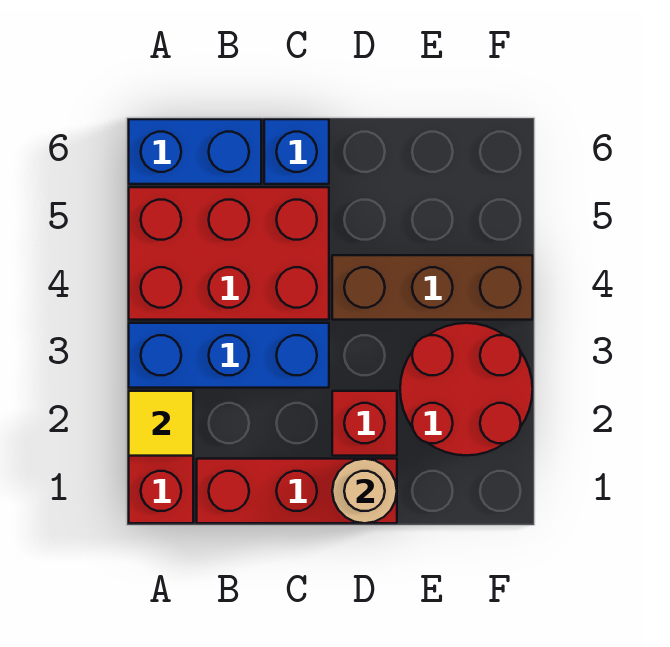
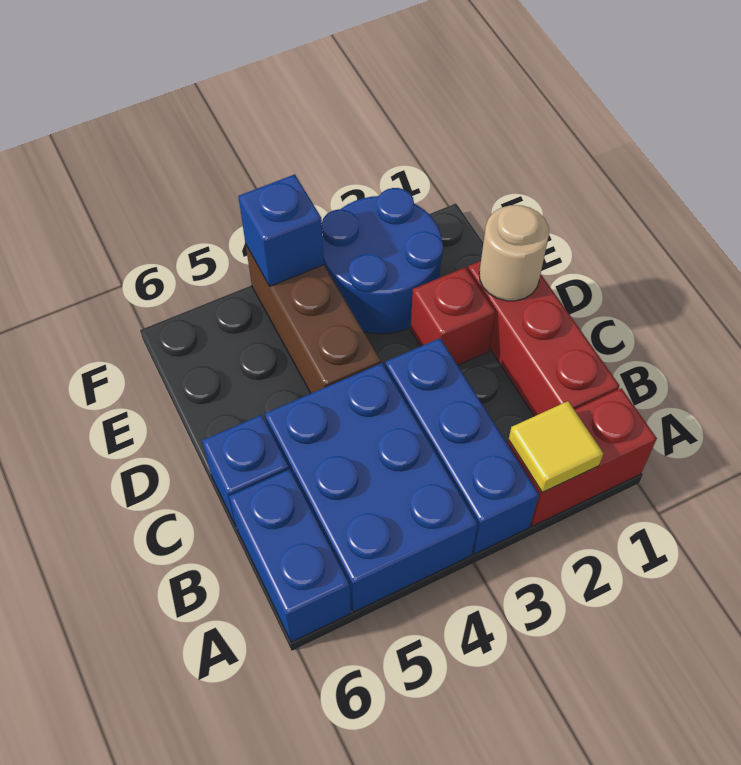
red brick A4:C5 level 1 -> blue brick A4:C5 level 1
red round brick E2:F3 level 1 -> blue round brick E2:F3 level 1
none -> blue brick F4 level 2

